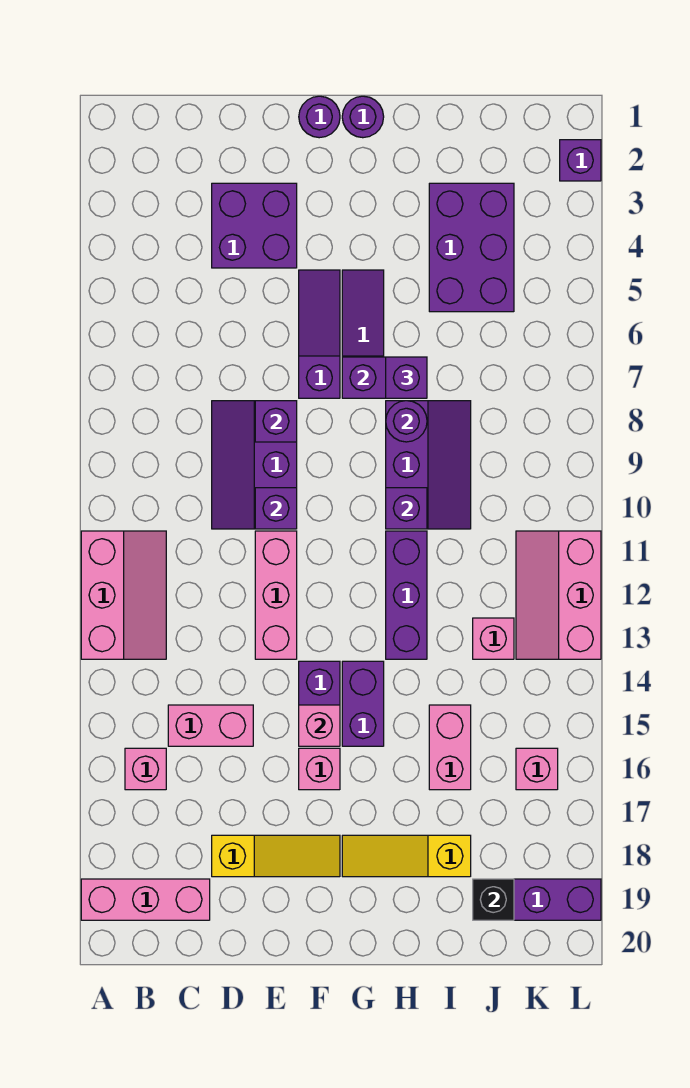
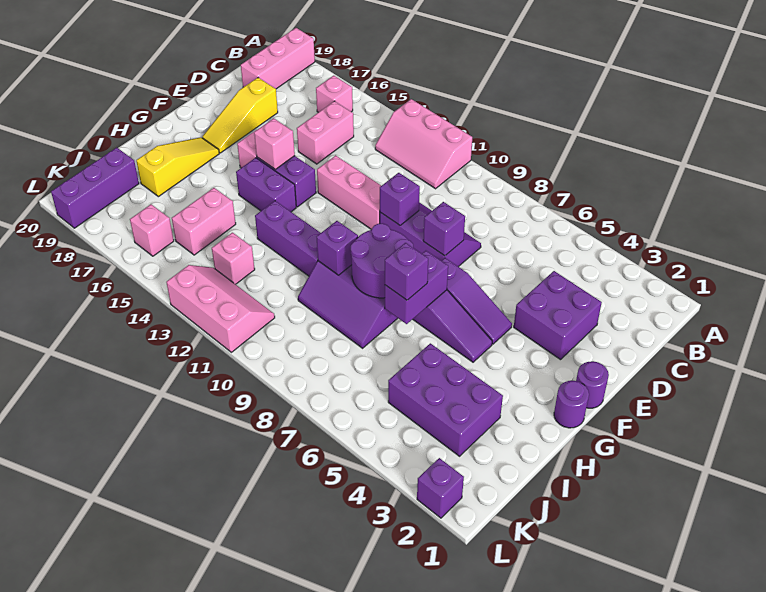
purple round brick H8 level 2 -> purple round brick G8:H9 level 2
pink brick I15:I16 level 1 -> pink brick I15:J15 level 1
black brick J19 level 2 -> none

